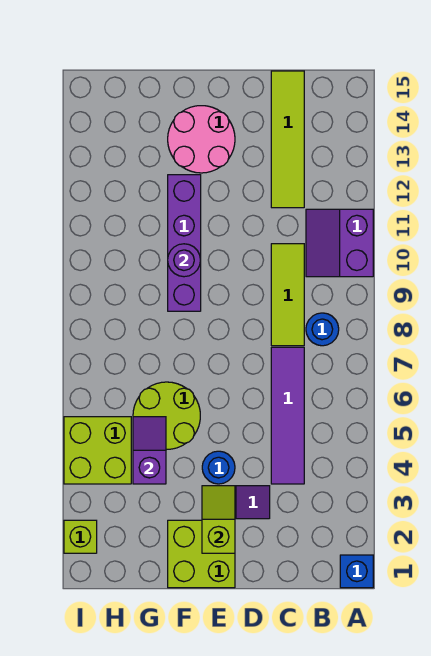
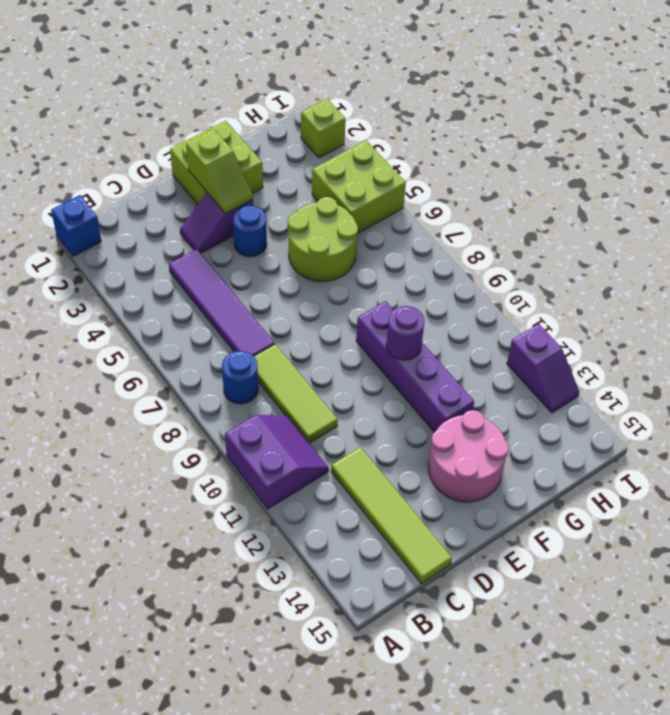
purple slope G4:G5 level 2 top 4 -> purple slope I12:I13 level 1 top 12

